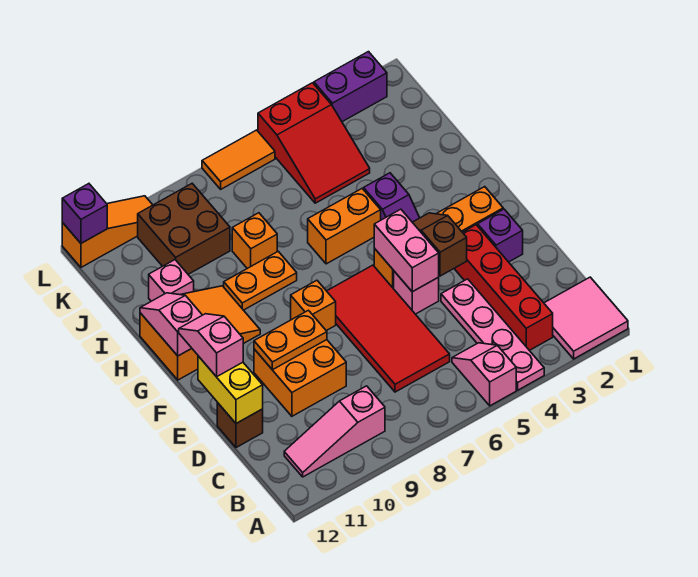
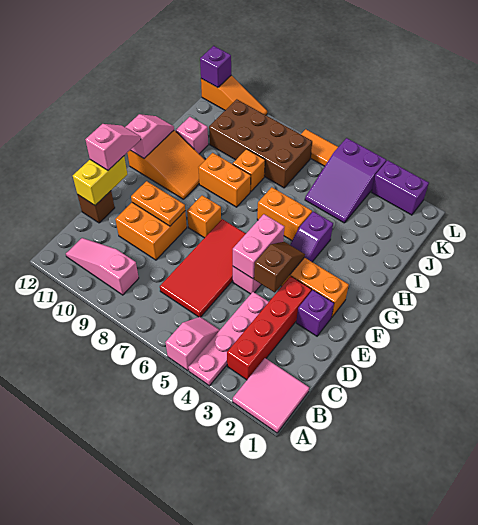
orange plate H8:H9 level 1 -> orange brick H8:H9 level 1
red slope J4:L5 level 1 top L -> purple slope J4:L5 level 1 top L
brown brick J9:K10 level 1 -> brown brick J7:K10 level 1

